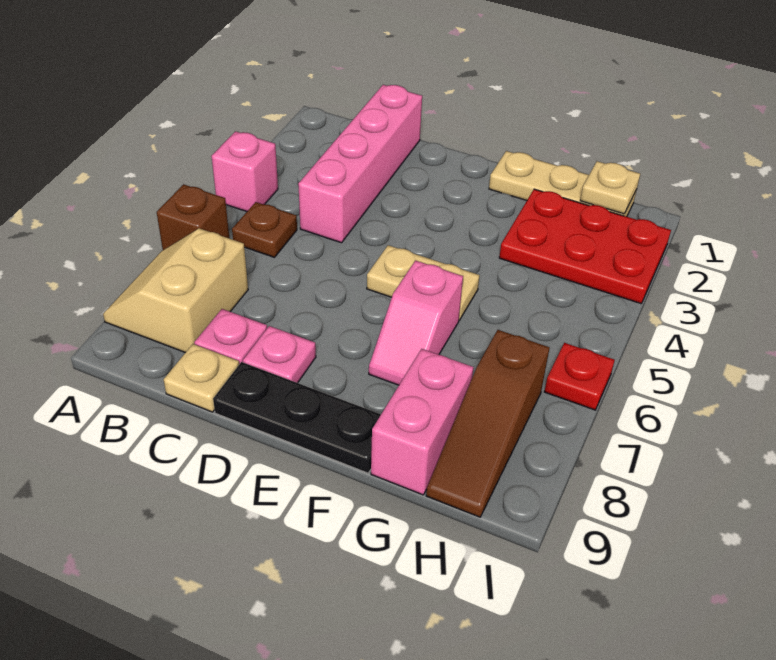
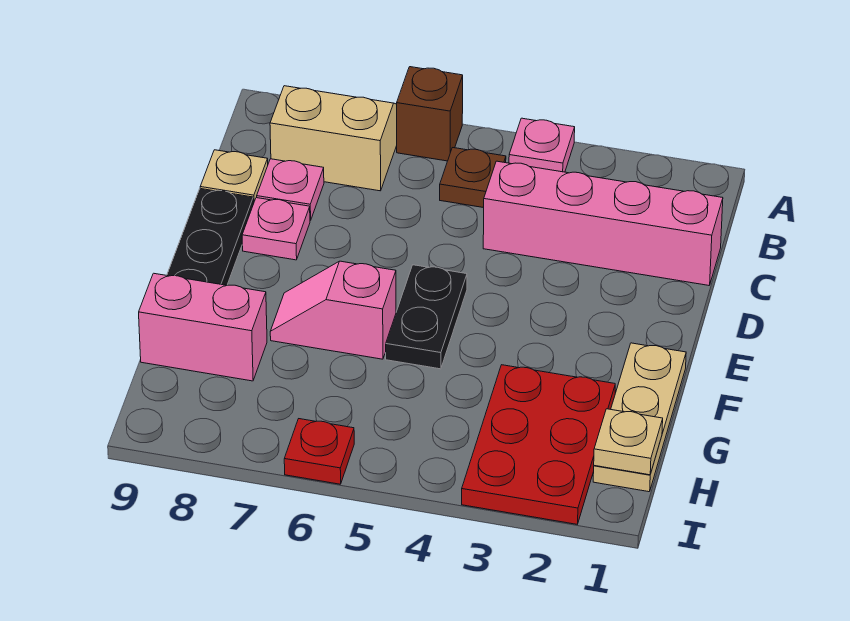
pink brick A4 level 1 -> pink plate A4 level 1
tan plate E5:F5 level 1 -> black plate E5:F5 level 1
brown slope H7:H9 level 1 top 7 -> none

